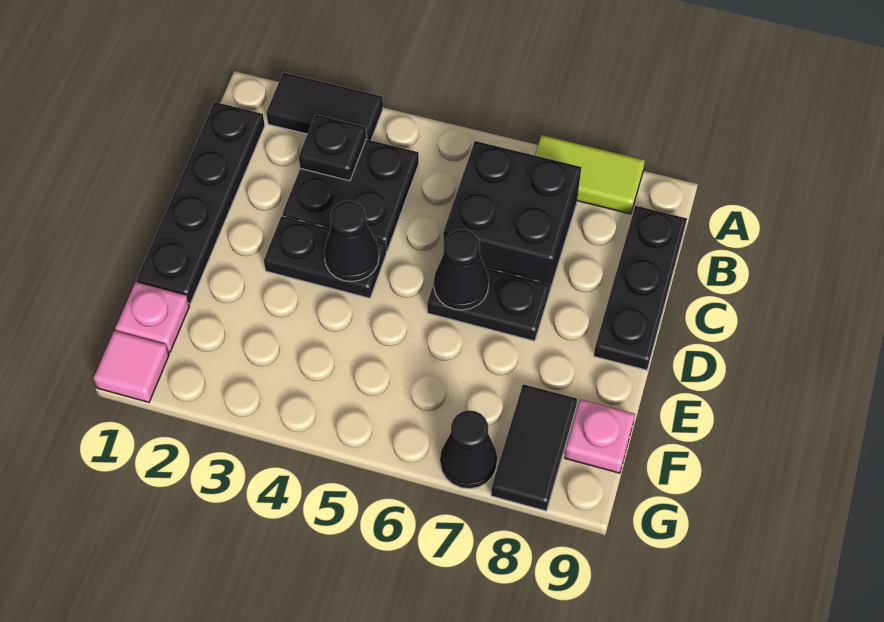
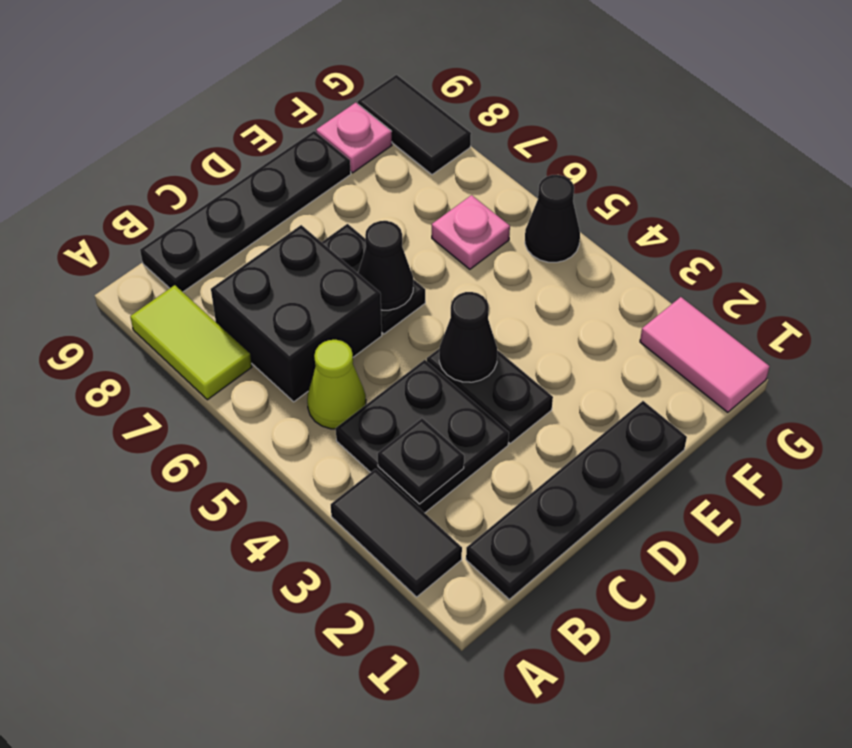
none -> lime cone B5 level 1
black plate B9:D9 level 1 -> black plate B9:E9 level 1
pink plate F1 level 1 -> pink plate F6 level 1
black tile F8:G8 level 1 -> black tile G8:G9 level 1
pink tile G1 level 1 -> pink tile G1:G2 level 1
black cone G7 level 1 -> black cone G5 level 1

